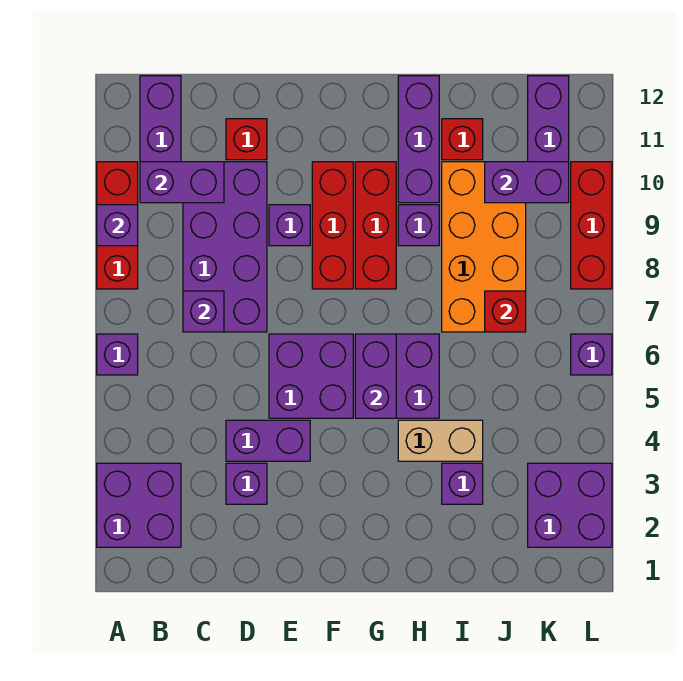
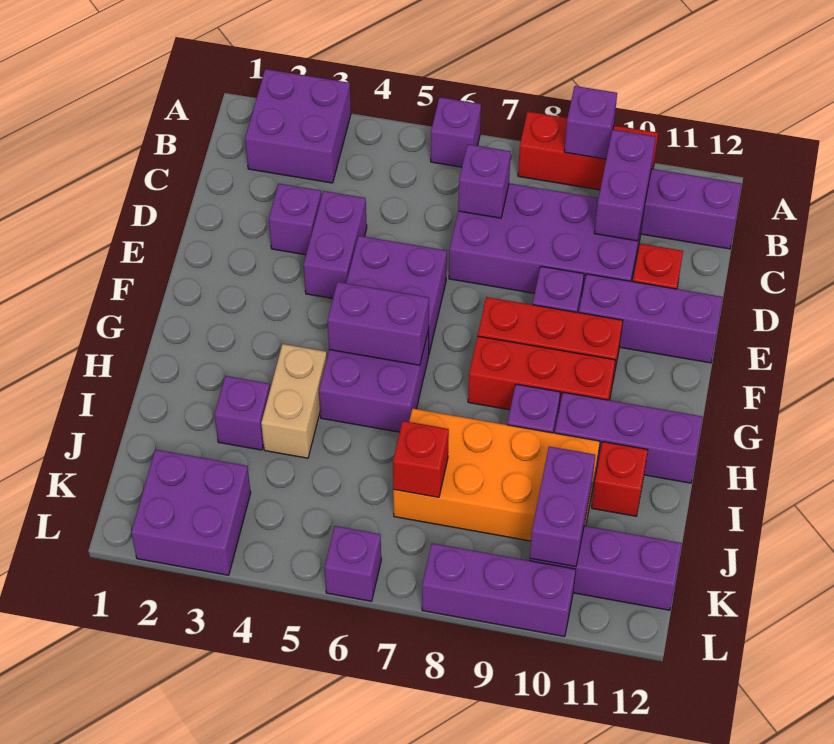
none -> purple brick E10:E12 level 1
red brick L8:L10 level 1 -> purple brick L8:L10 level 1

